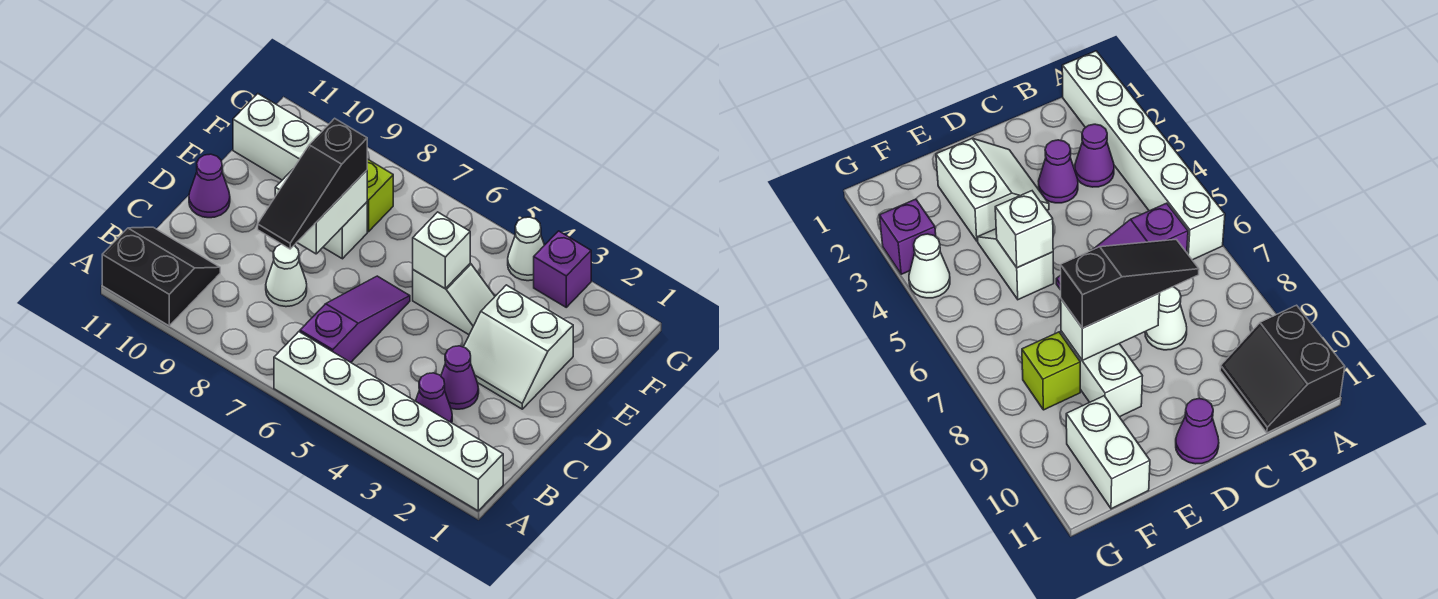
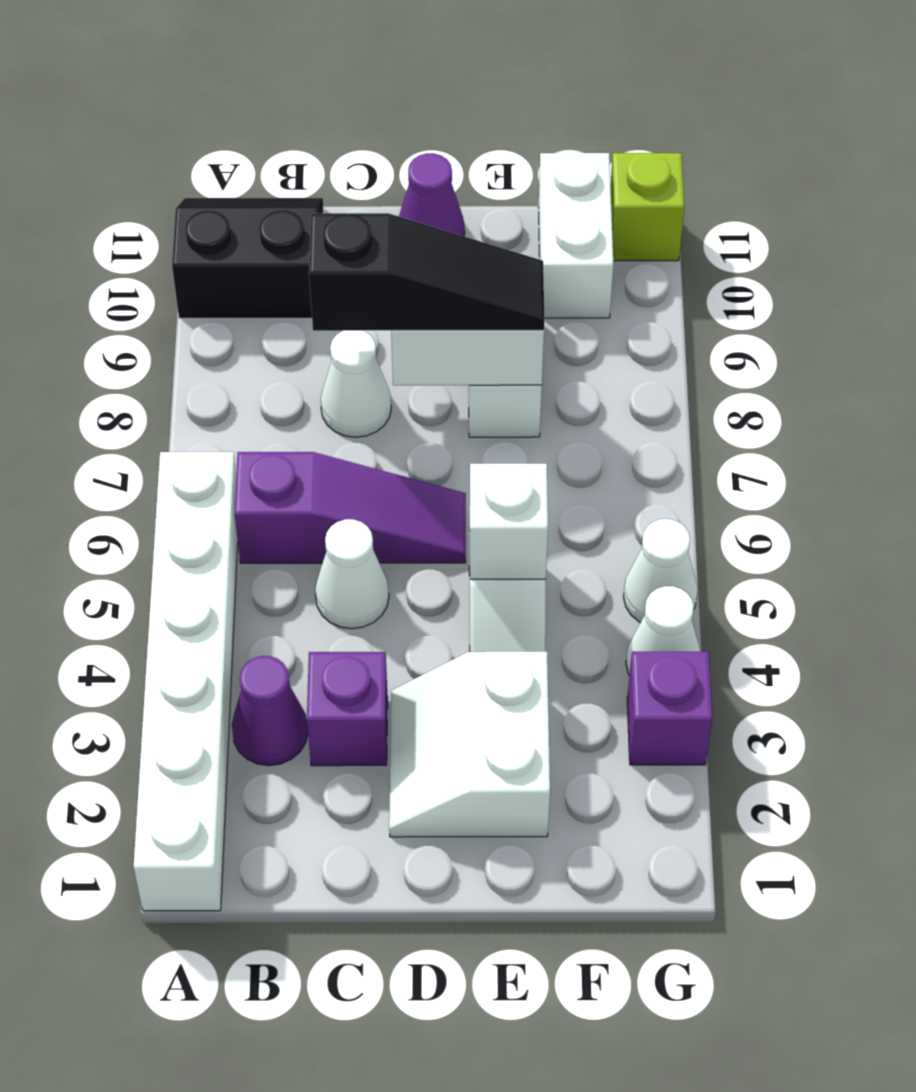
black slope A10:B11 level 1 top A -> black slope A10:B11 level 1 top 10
purple cone C3 level 1 -> purple brick C3 level 1
none -> white cone C5 level 1
black slope C8:E8 level 3 top E -> black slope C8:E8 level 3 top C
lime brick F8 level 1 -> lime brick G11 level 1
none -> white cone G5 level 1

